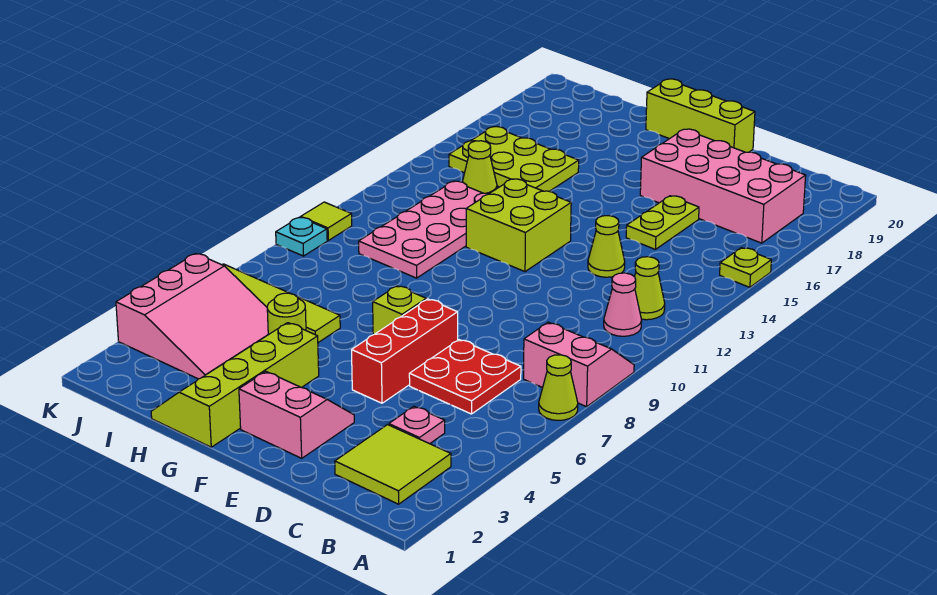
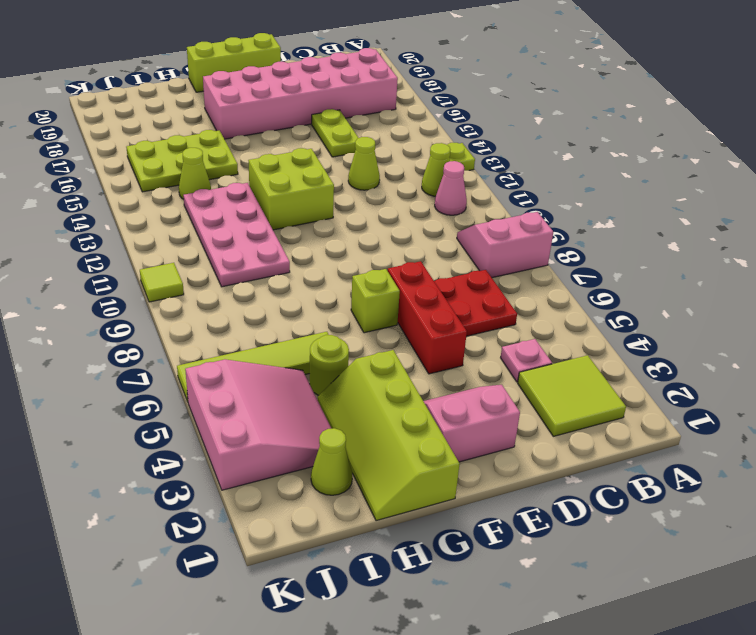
lime cone A7 level 1 -> lime cone I2 level 1
lime plate A15 level 1 -> lime plate A13 level 1
pink brick B17:E18 level 1 -> pink brick B17:G18 level 1
cyan plate K9 level 1 -> none

